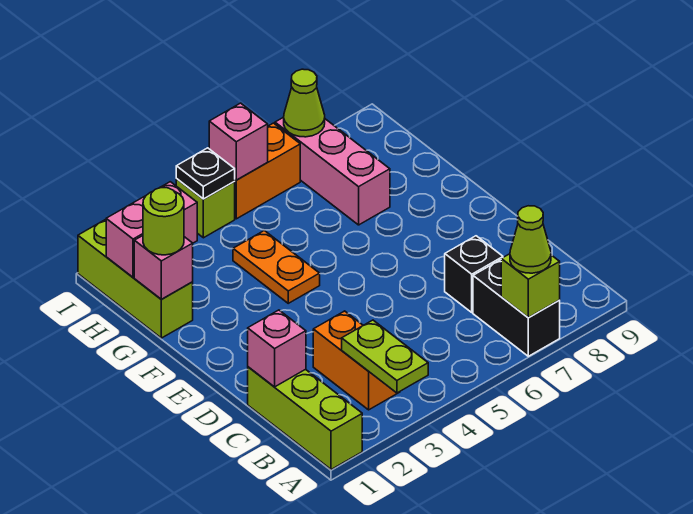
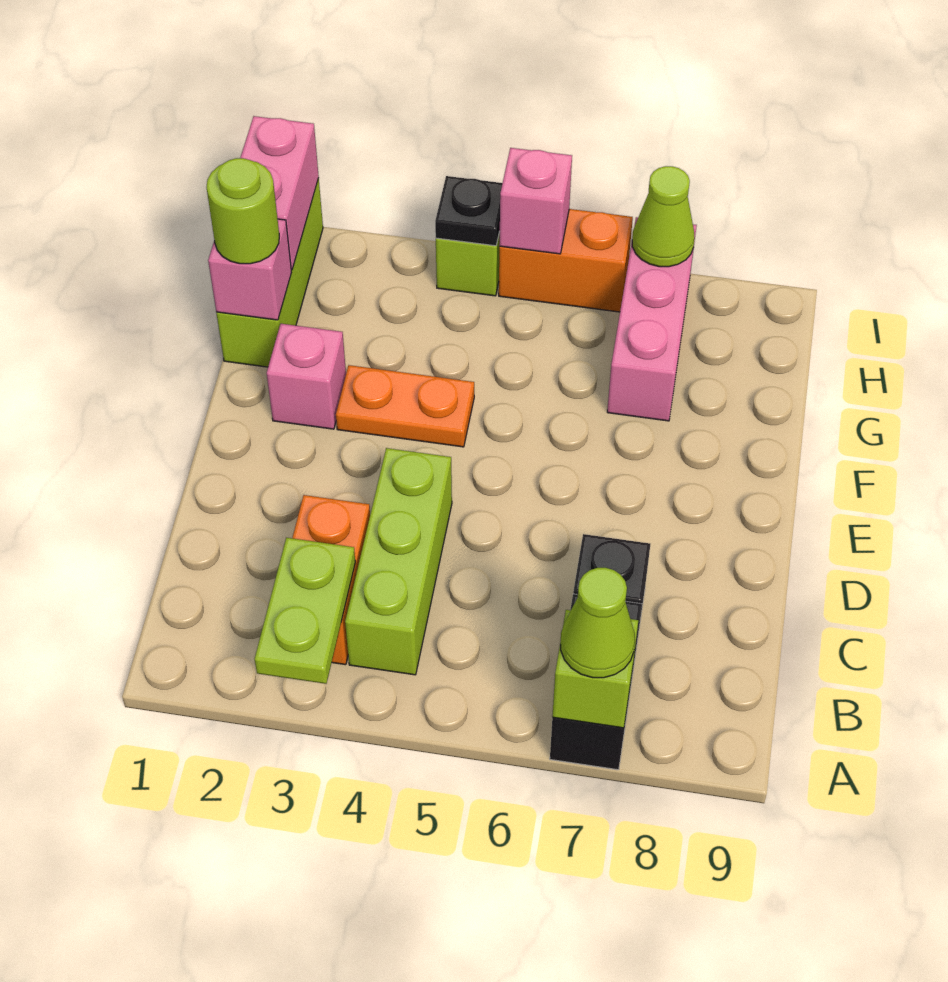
lime brick A1:C1 level 1 -> lime brick B4:D4 level 1
pink brick C1 level 2 -> pink brick F2 level 1
orange plate F4:G4 level 1 -> orange plate F3:F4 level 1
pink brick H1:H2 level 2 -> pink brick H1:I1 level 2

